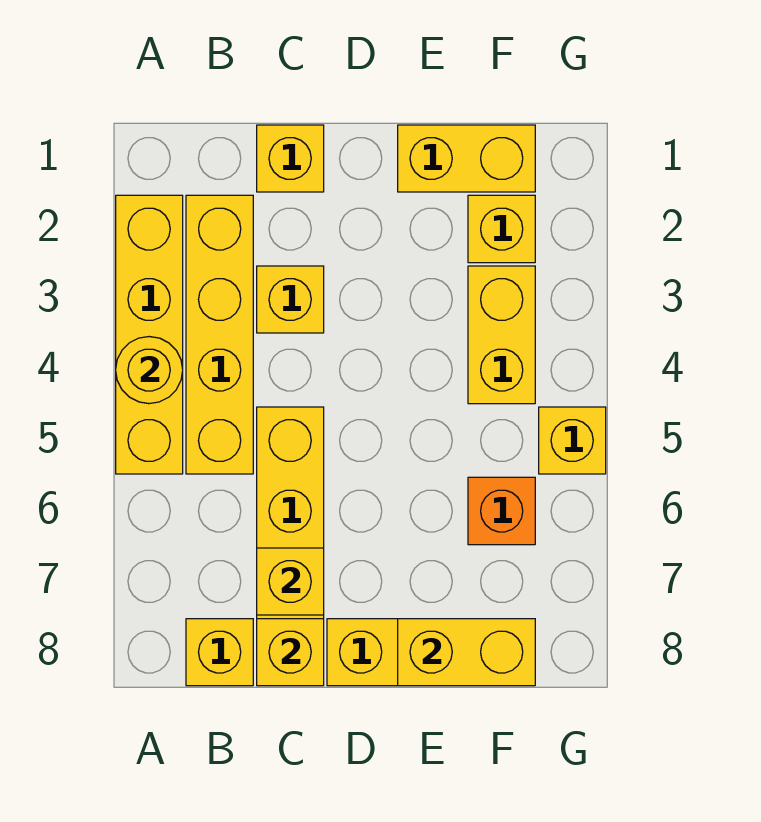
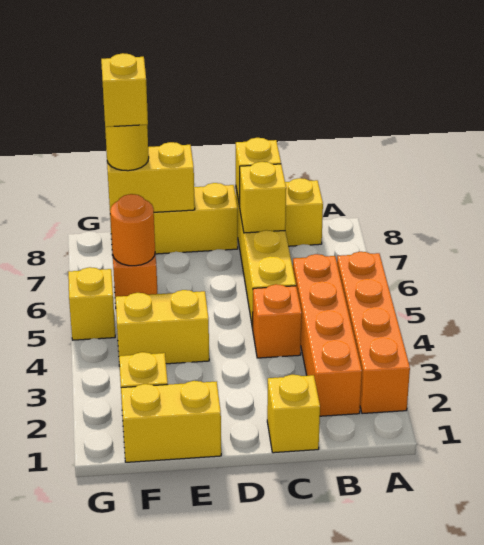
yellow brick A2:A5 level 1 -> orange brick A2:A5 level 1
yellow round brick A4 level 2 -> yellow round brick F8 level 3
yellow brick B2:B5 level 1 -> orange brick B2:B5 level 1
yellow brick C3 level 1 -> yellow brick F8 level 4
none -> orange brick C4 level 1
yellow brick F3:F4 level 1 -> yellow brick E4:F4 level 1
none -> orange round brick F6 level 2

